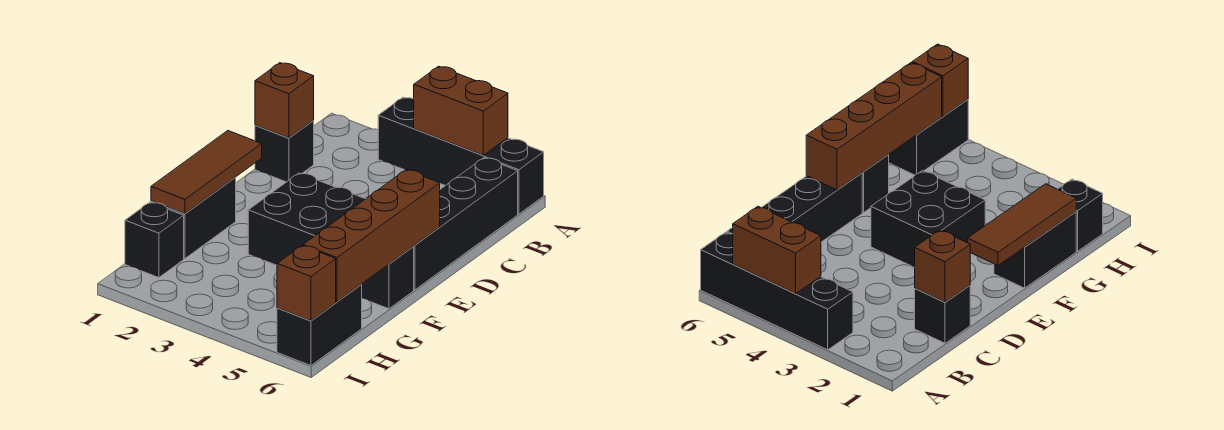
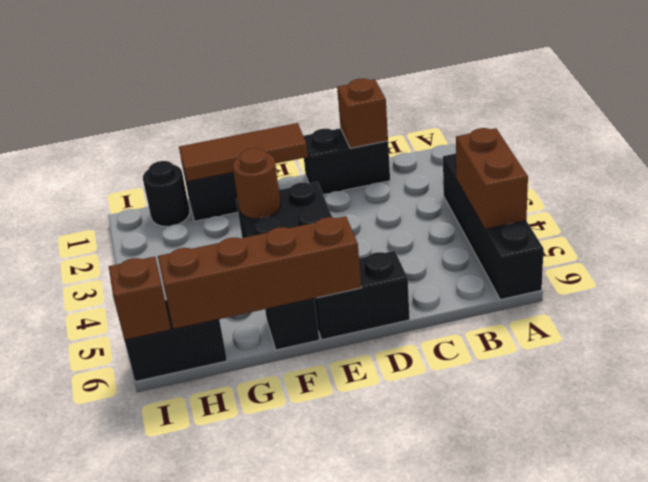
black brick B6:E6 level 1 -> black brick D6:E6 level 1
black brick C1 level 1 -> black brick C1:D1 level 1
none -> brown round brick F3 level 2
black brick H1 level 1 -> black round brick H1 level 1

